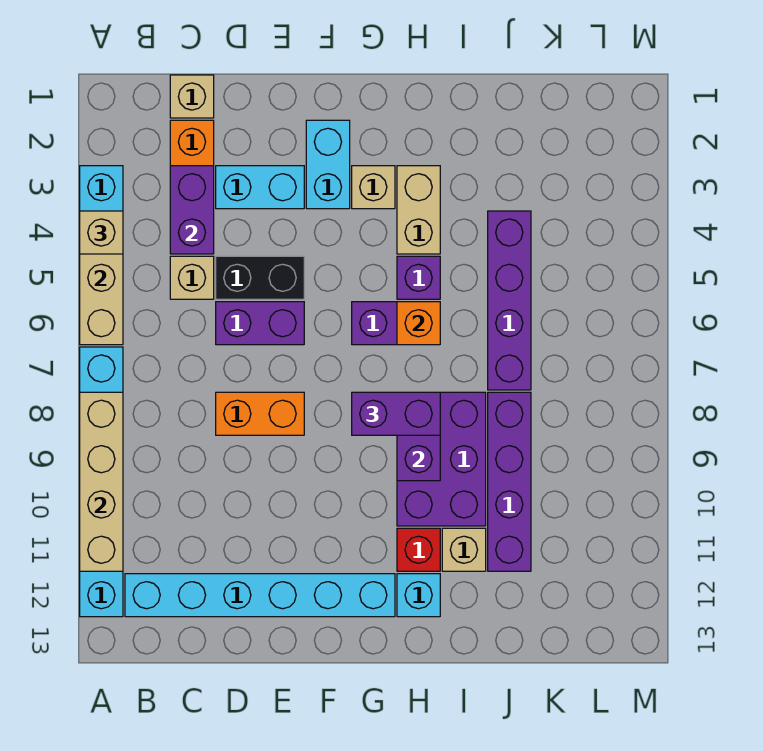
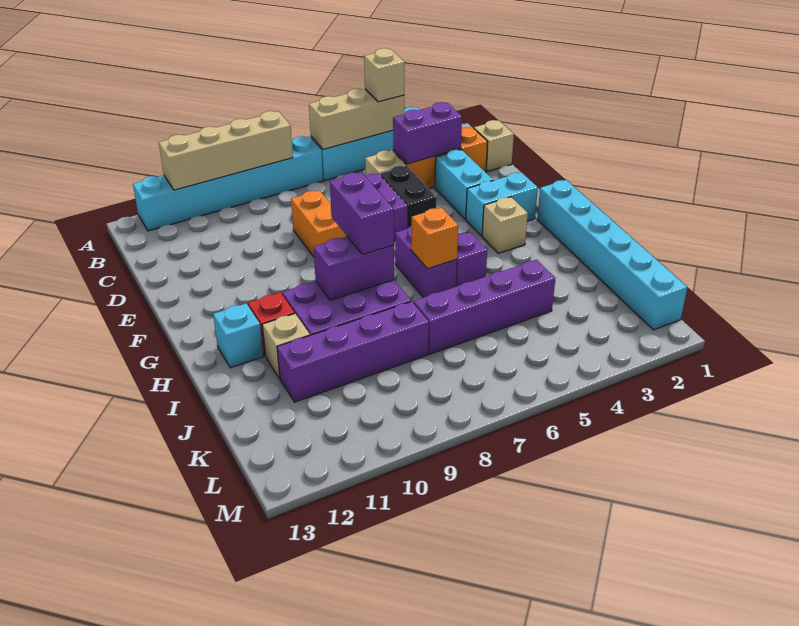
cyan brick B12:G12 level 1 -> cyan brick G1:L1 level 1
tan brick H3:H4 level 1 -> none

